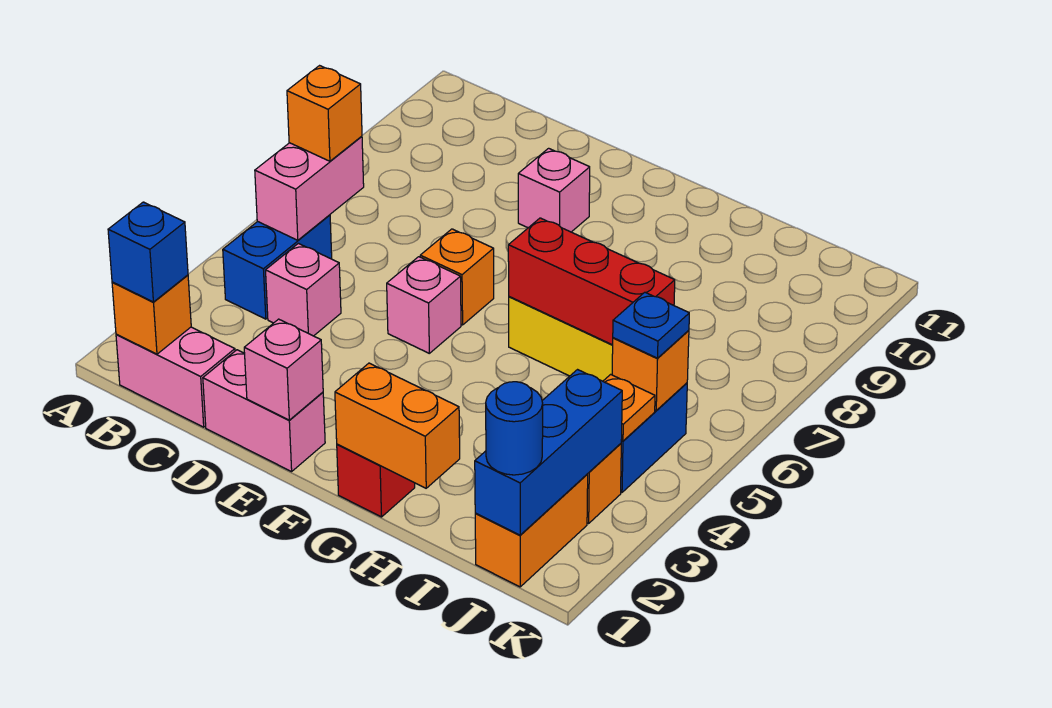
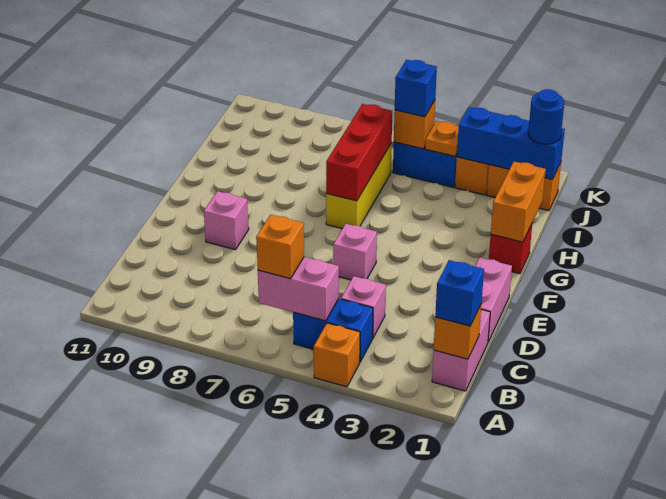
pink brick E1 level 2 -> none
orange brick E6 level 1 -> orange brick A4 level 1
blue plate J5 level 3 -> blue brick J5 level 3

